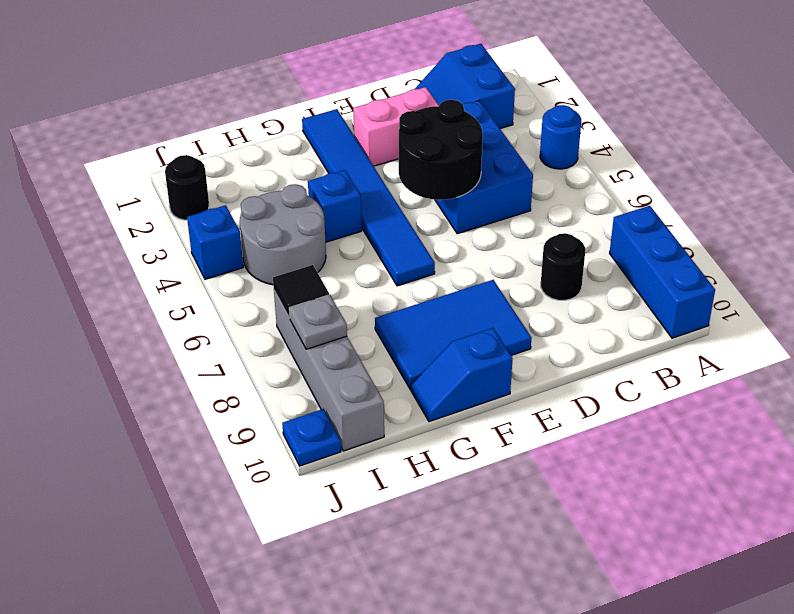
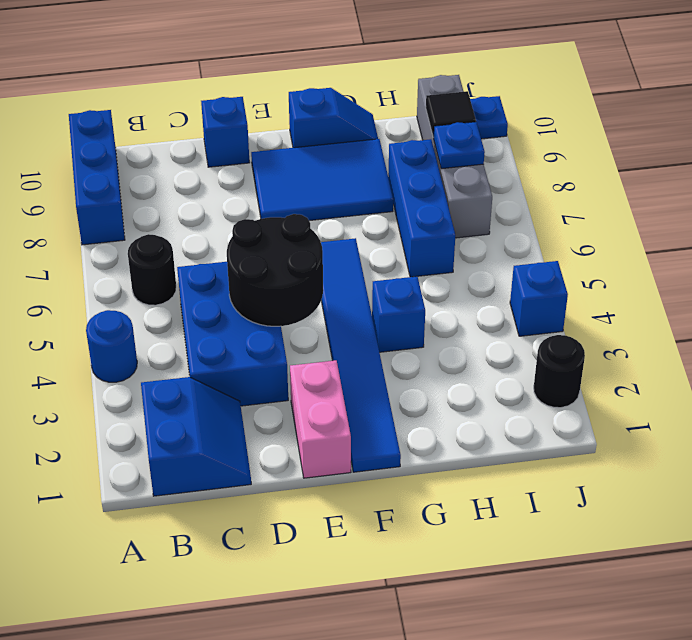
black round brick C8 level 1 -> black round brick B6 level 1
pink brick D2:E2 level 1 -> pink brick E1:E2 level 1
none -> blue brick D10 level 1
grey round brick H4:I5 level 1 -> none
none -> blue brick H6:H8 level 1
black tile I7 level 2 -> black tile I9 level 2
grey plate I8 level 2 -> blue plate I8 level 2

